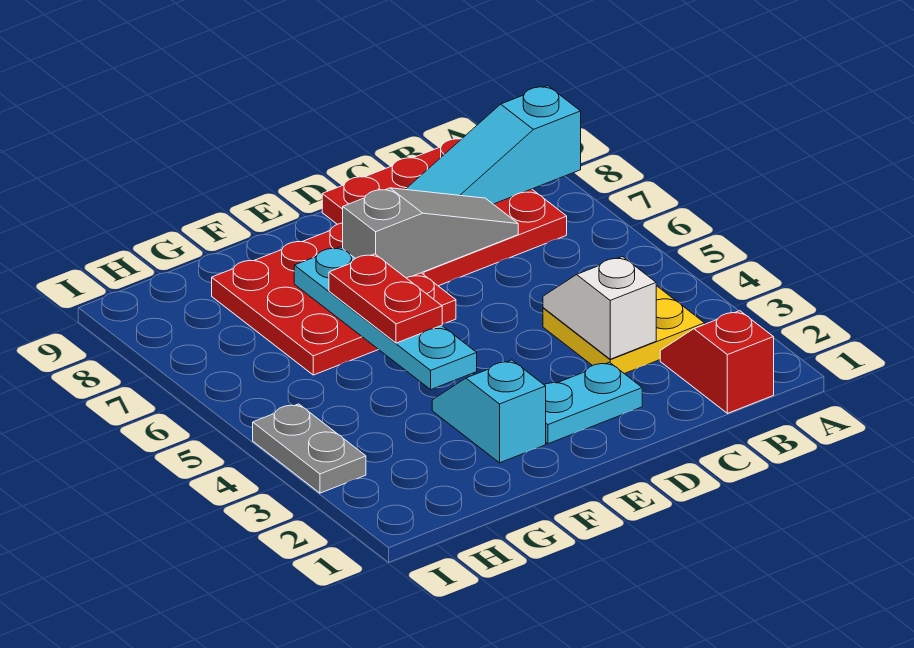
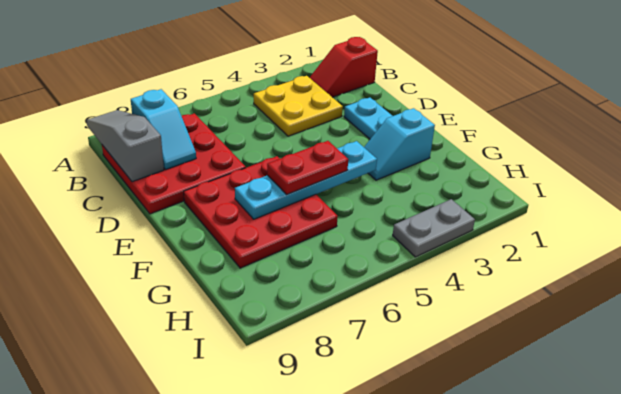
cyan slope A8:C8 level 2 top A -> cyan slope B8:C8 level 2 top B
white slope C3:C4 level 2 top 3 -> none
grey slope C7:E7 level 2 top E -> grey slope A9:C9 level 2 top C

